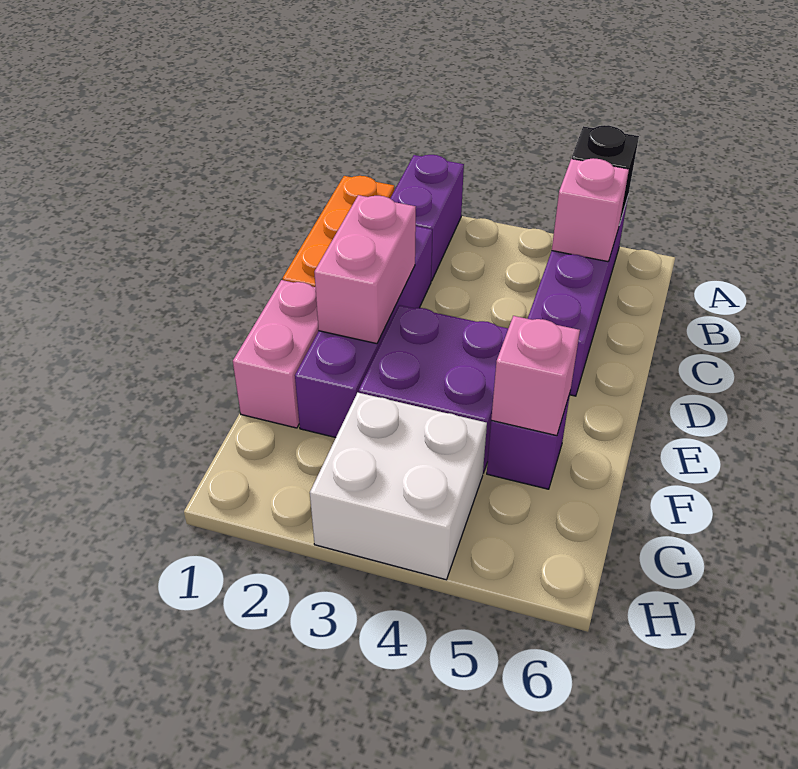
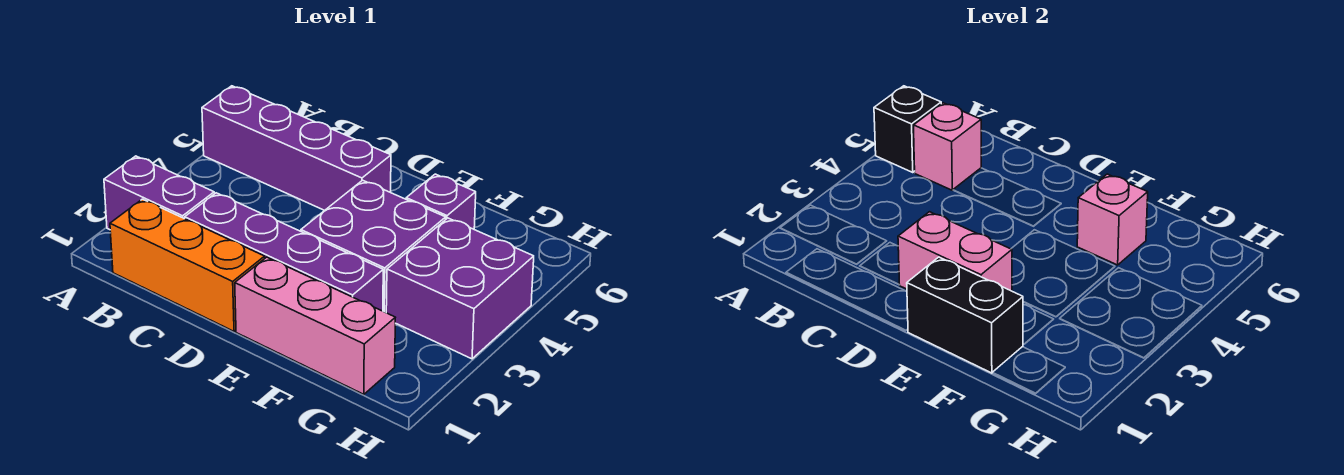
pink brick E1:F1 level 1 -> pink brick E1:G1 level 1
none -> black brick E1:F1 level 2
white brick G3:H4 level 1 -> purple brick G3:H4 level 1

